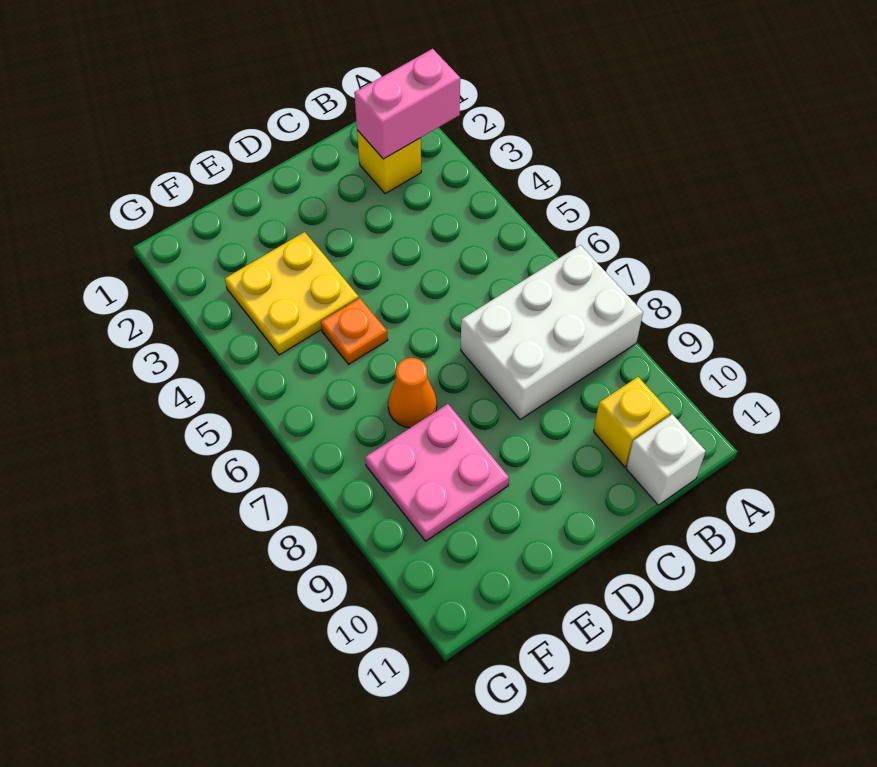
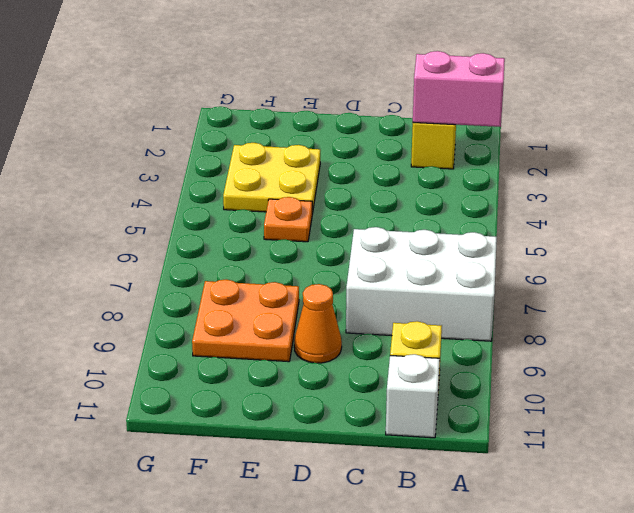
orange cone E7 level 1 -> orange cone D9 level 1
pink plate E8:F9 level 1 -> orange plate E8:F9 level 1

